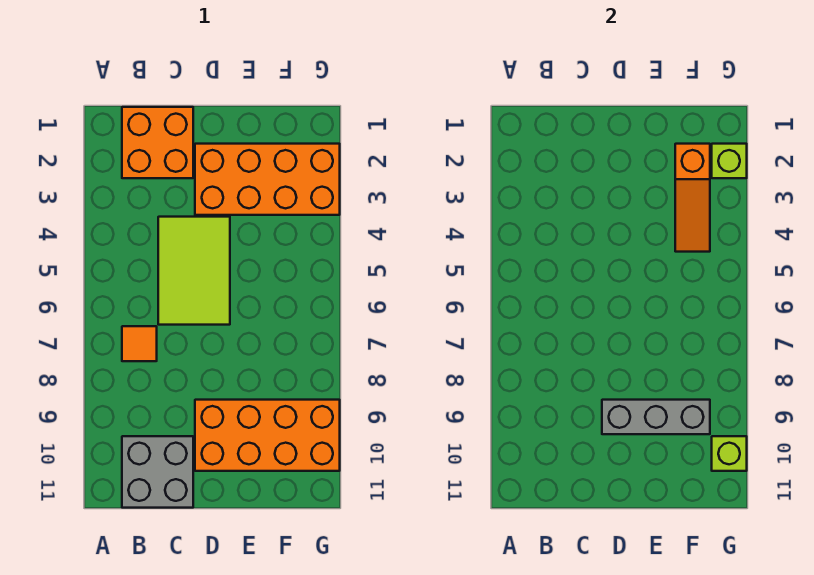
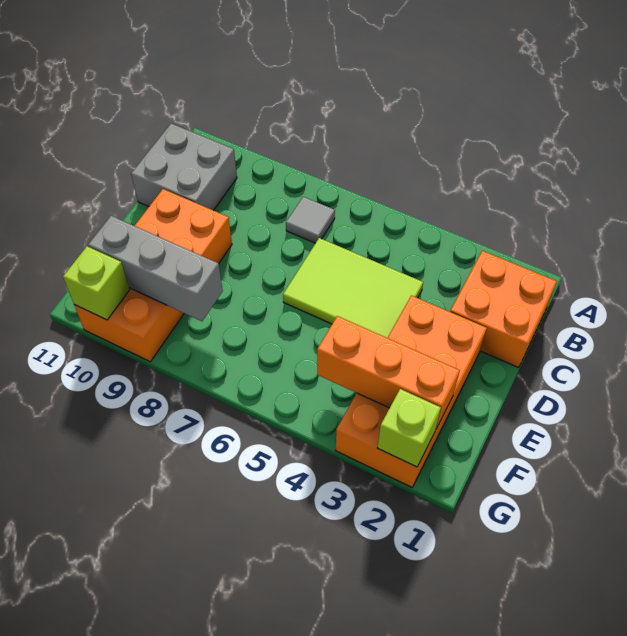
orange tile B7 level 1 -> grey tile B7 level 1
grey brick D9:F9 level 2 -> grey brick F8:F10 level 2
orange slope F2:F4 level 2 top 2 -> orange brick F2:F4 level 2

